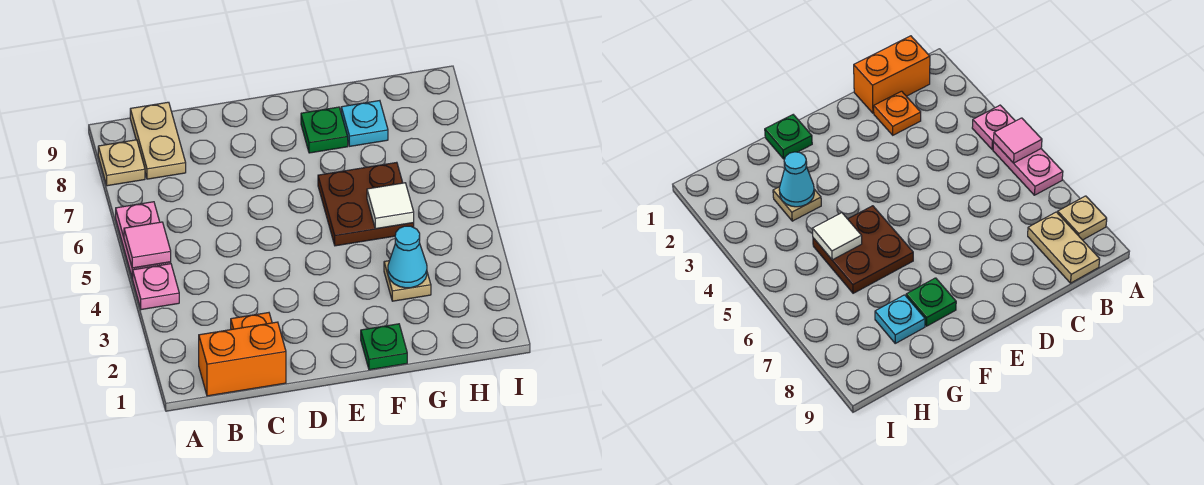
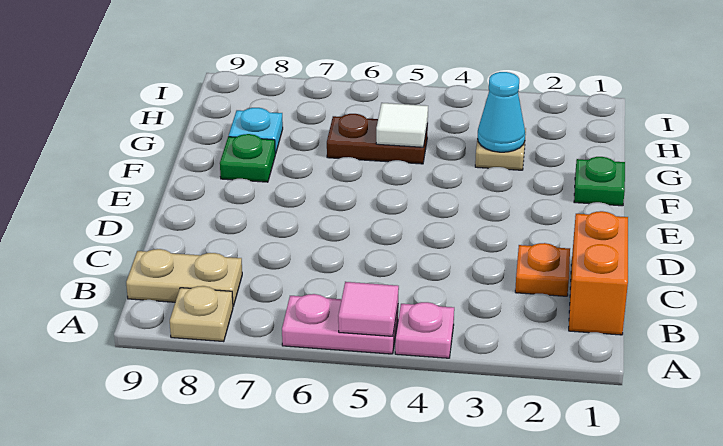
brown plate F5:G6 level 1 -> brown plate G5:G6 level 1

